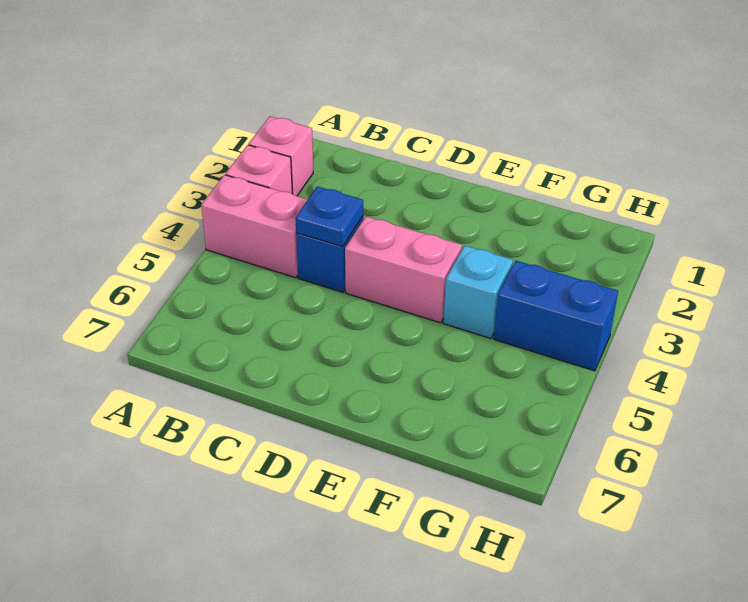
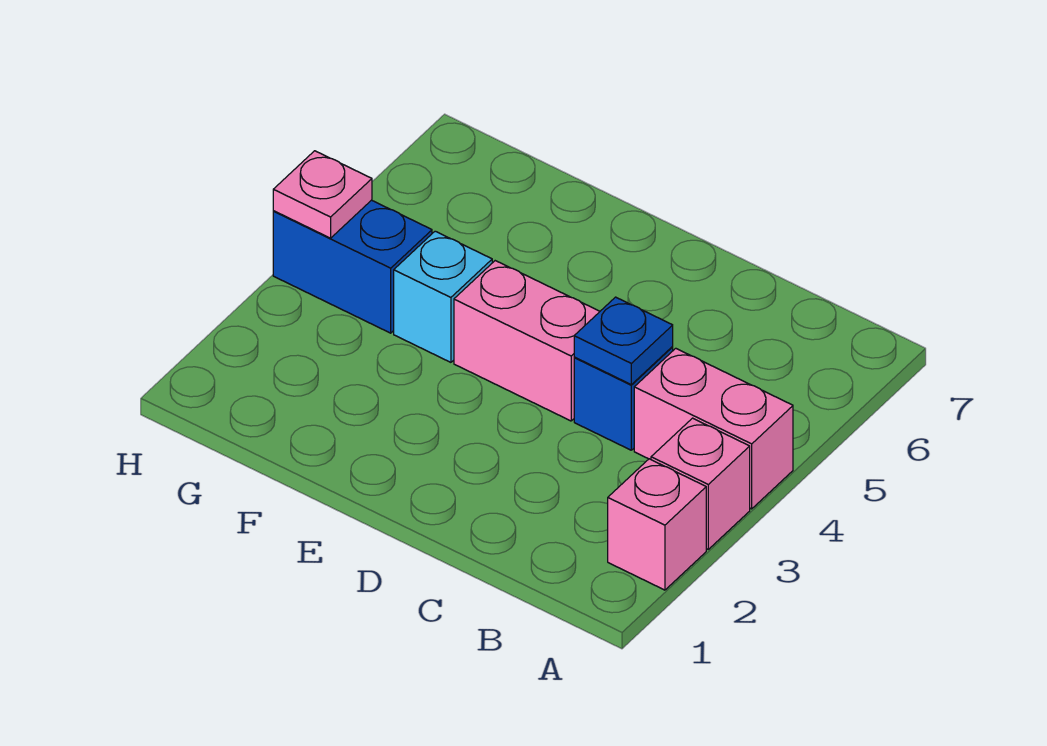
none -> pink plate H4 level 2

